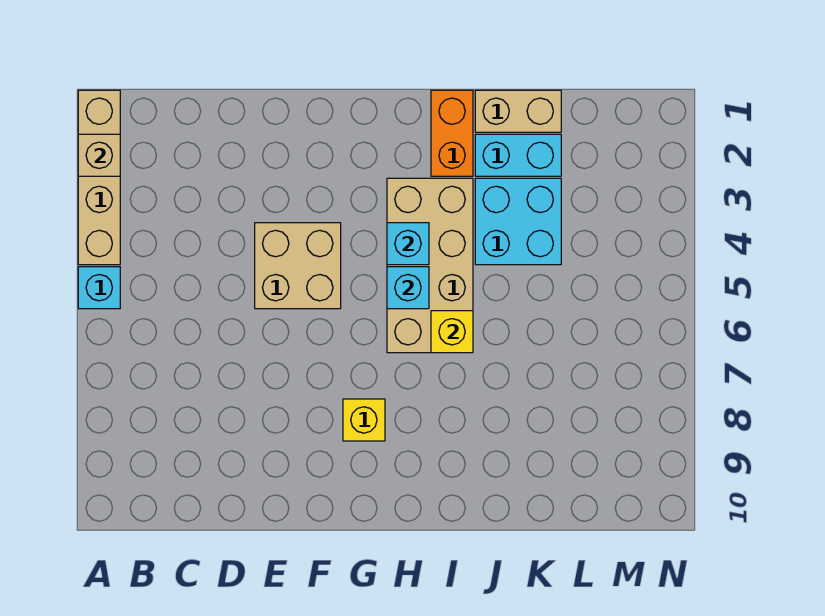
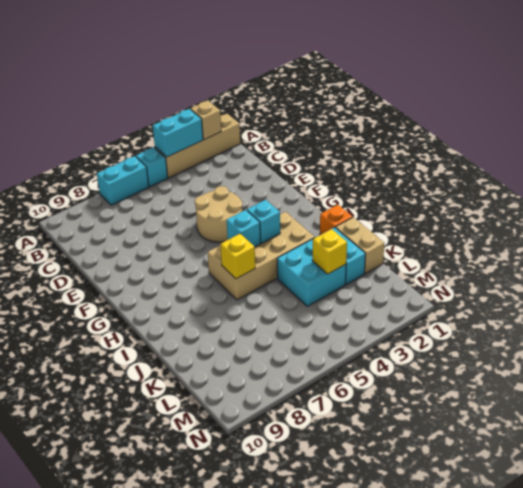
none -> cyan brick A3:A4 level 2
none -> cyan brick A6:A7 level 1
tan brick E4:F5 level 1 -> tan round brick E4:F5 level 1
yellow brick G8 level 1 -> yellow brick K3 level 2
orange brick I1:I2 level 1 -> orange brick I1 level 1

